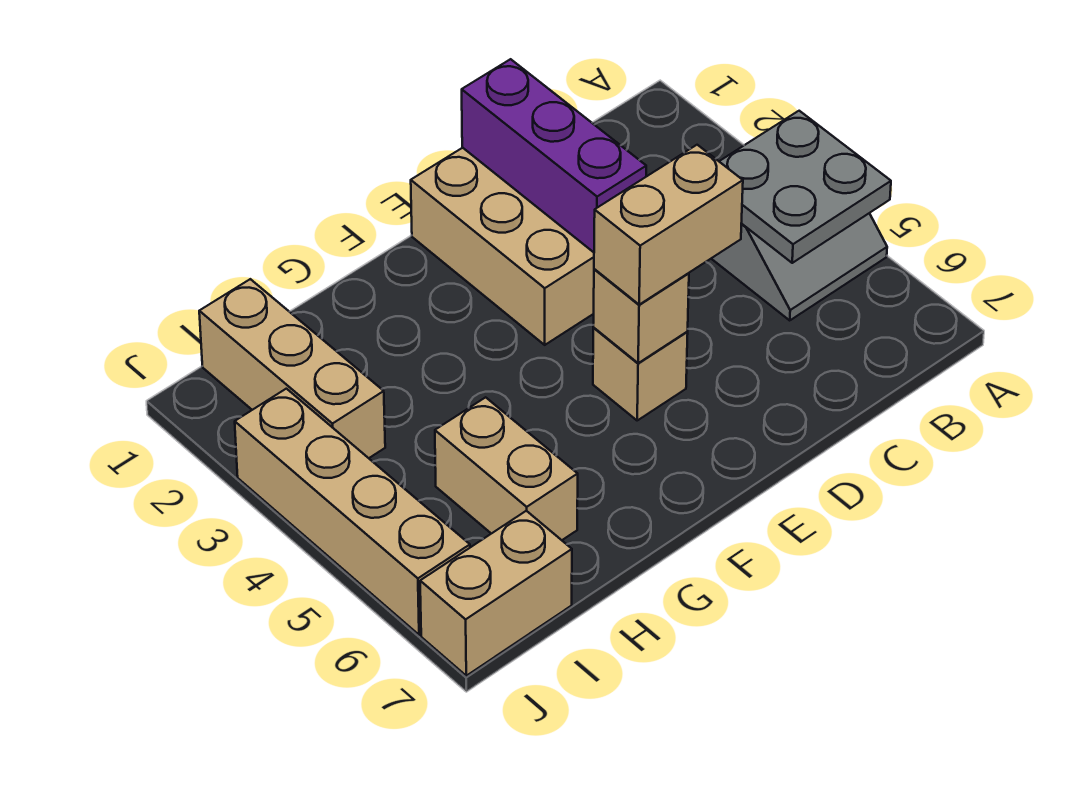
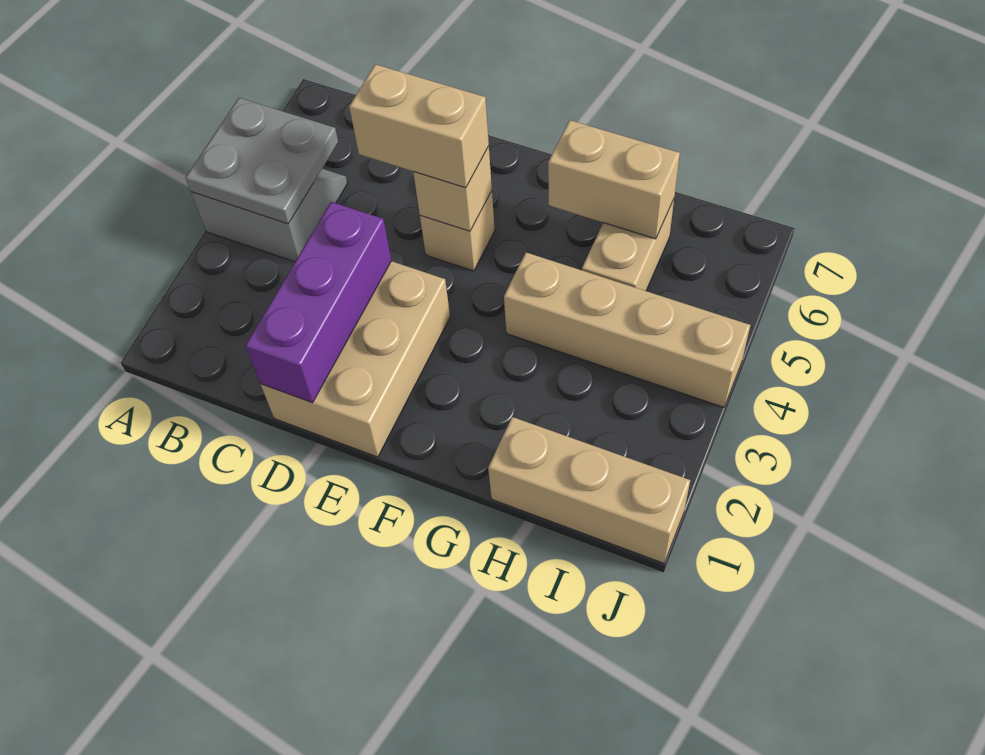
tan brick I1:I3 level 1 -> tan brick H1:J1 level 1
tan brick I7:J7 level 1 -> tan brick G6:H6 level 2
tan brick J3:J6 level 1 -> tan brick G4:J4 level 1

